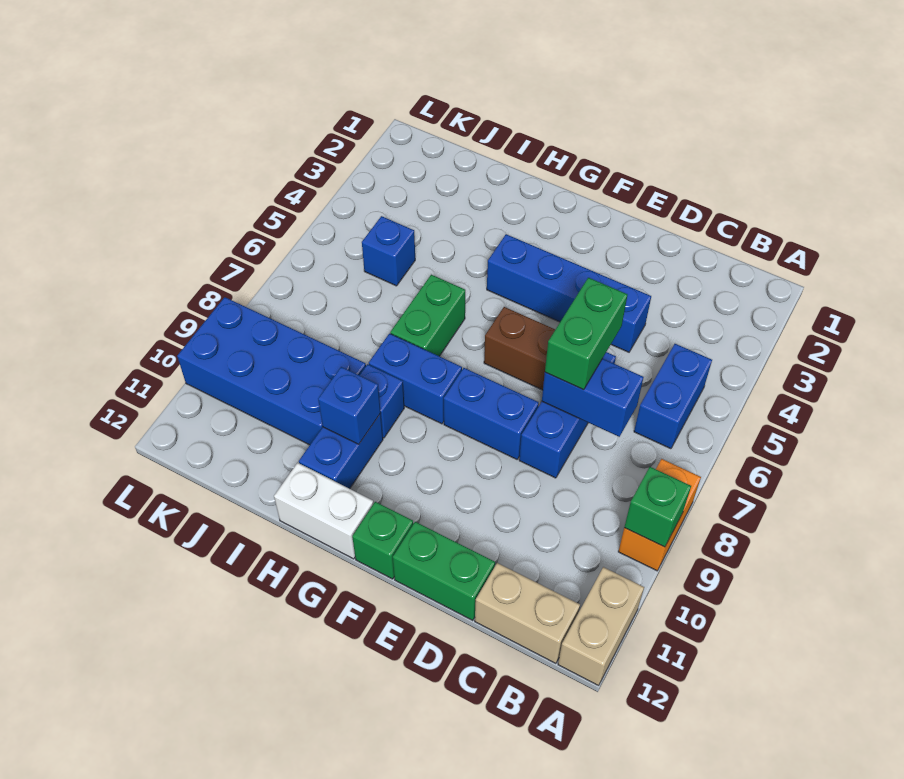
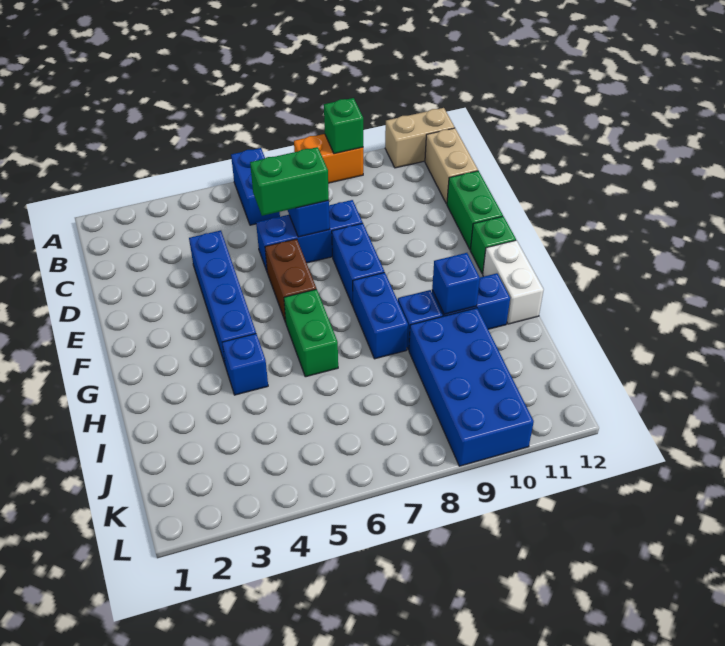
blue brick B5:B6 level 1 -> blue brick A6:B6 level 1
green brick H6:H7 level 1 -> green brick G6:H6 level 1
blue brick J5 level 1 -> blue brick H4 level 1

